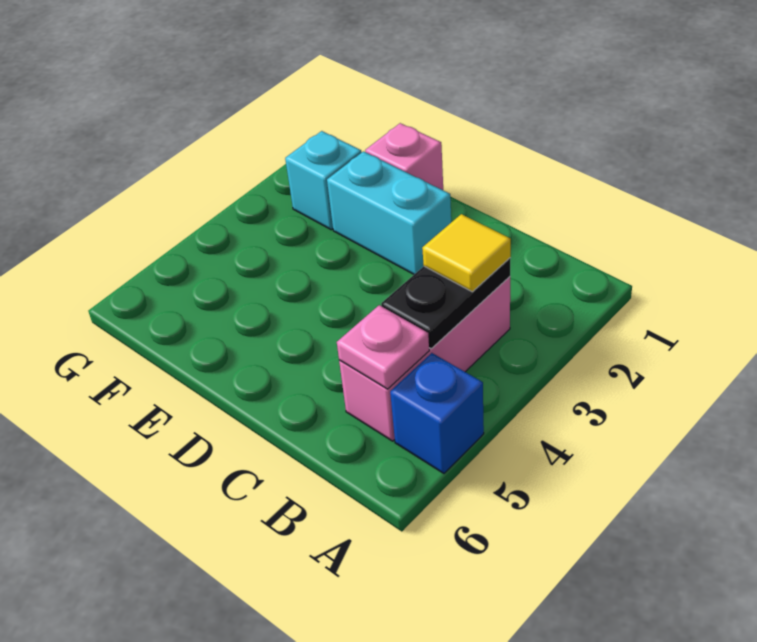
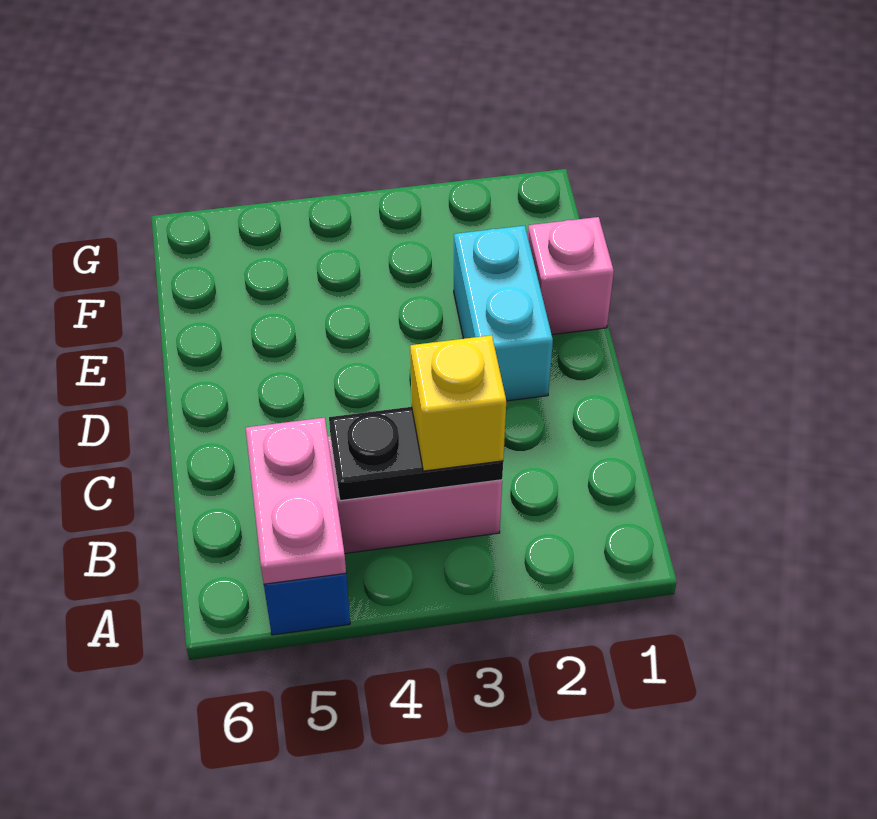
yellow tile B3 level 3 -> yellow brick B3 level 3
pink plate B5 level 2 -> pink plate A5:B5 level 2
cyan brick F2 level 1 -> none

